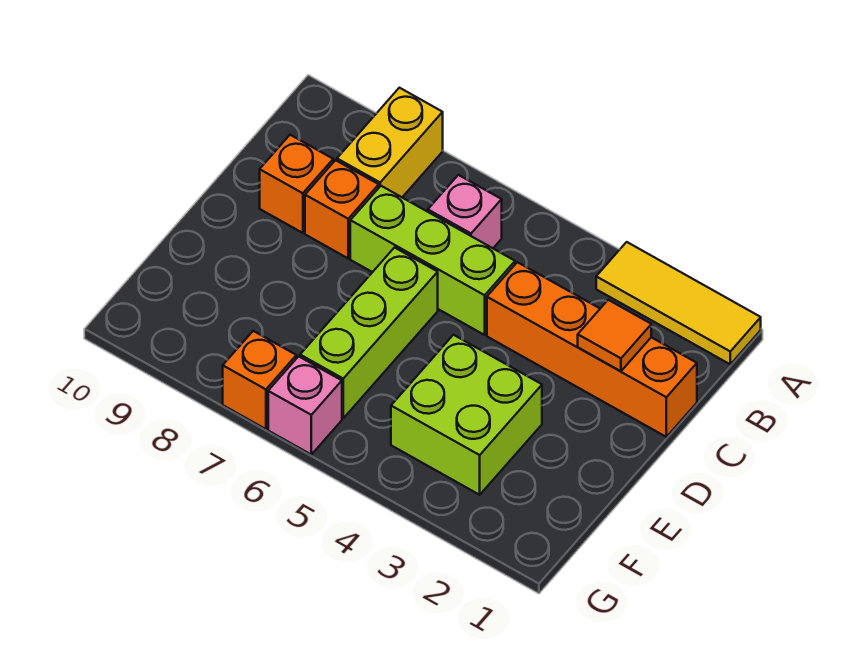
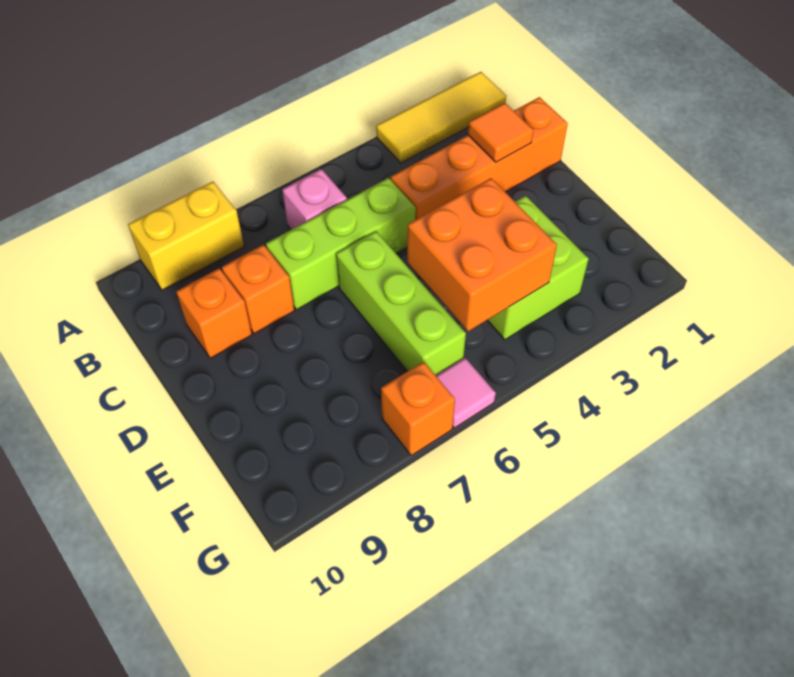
yellow brick A8:B8 level 1 -> yellow brick A8:A9 level 1
none -> orange brick E4:F5 level 2
pink brick G6 level 1 -> pink tile G6 level 1

